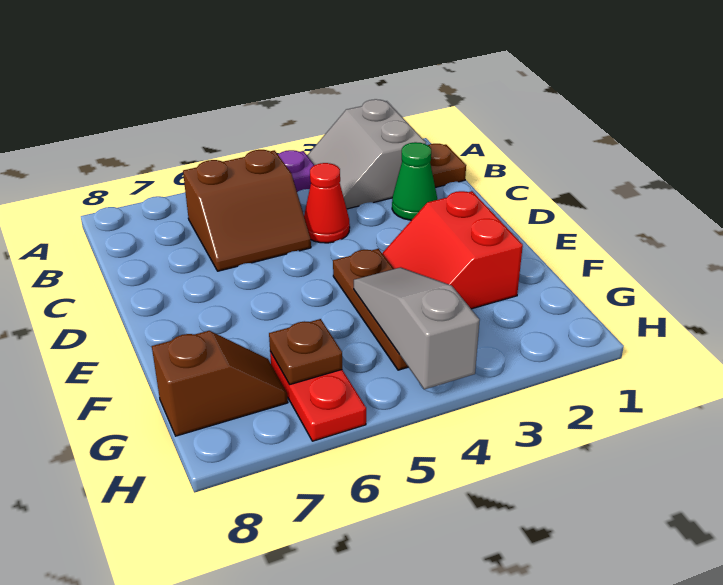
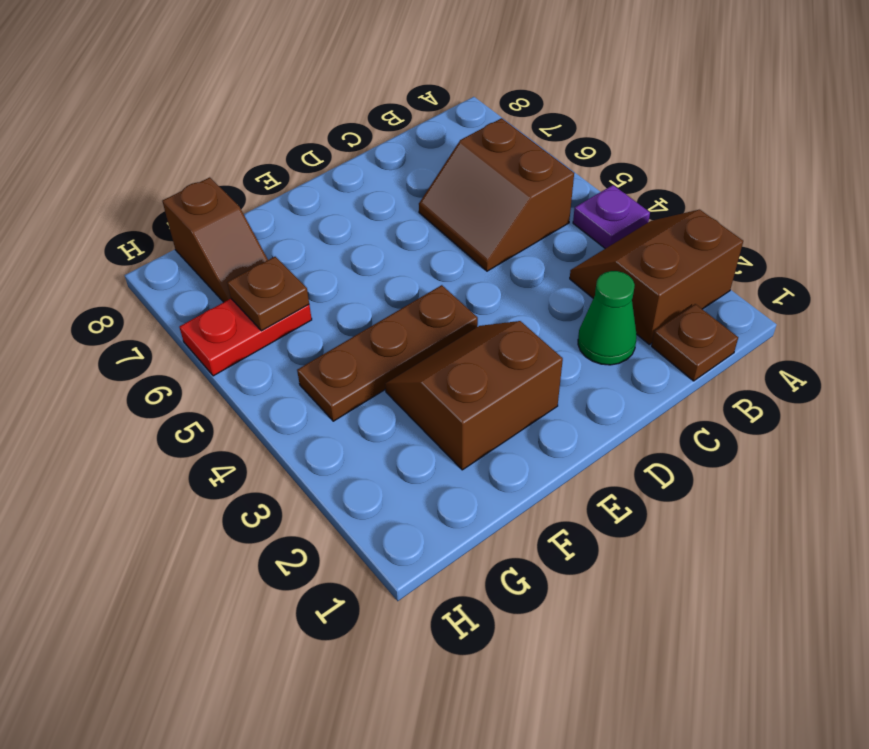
grey slope A2:B3 level 1 top 2 -> brown slope A2:B3 level 1 top 2
red cone C4 level 1 -> none
red slope E2:F3 level 1 top 2 -> brown slope E2:F3 level 1 top 2
grey slope F4:H4 level 2 top H -> none

